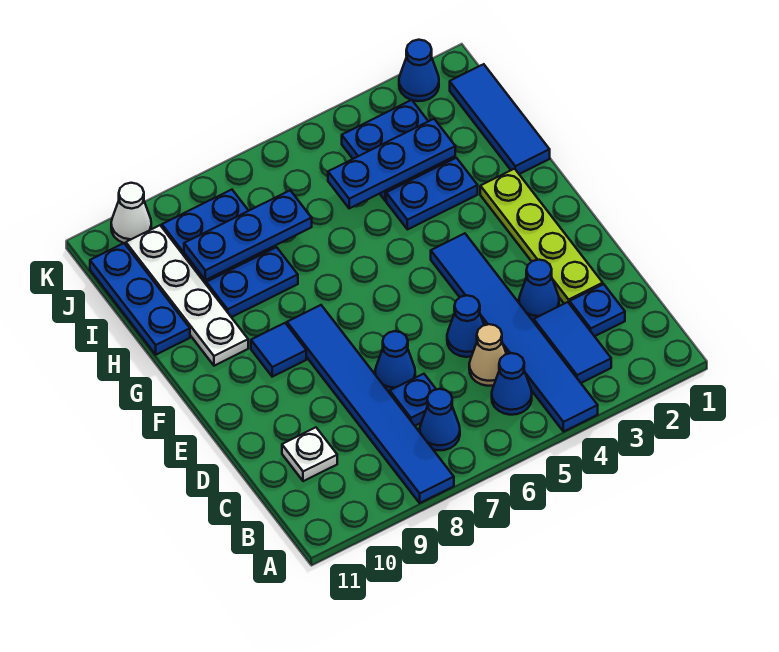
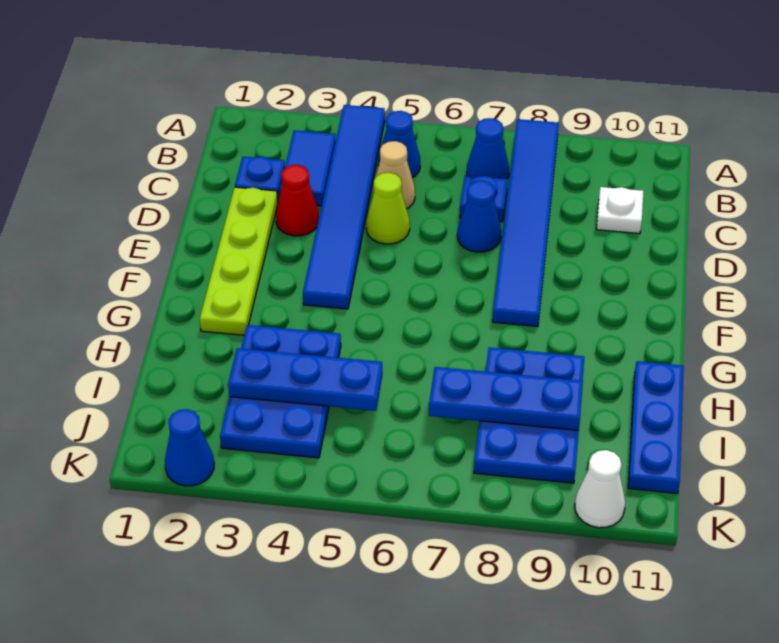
blue cone D3 level 1 -> red cone D3 level 1
blue cone D5 level 1 -> lime cone D5 level 1
blue tile F9 level 1 -> none
white plate G10:J10 level 1 -> none
blue tile H1:J1 level 1 -> none

